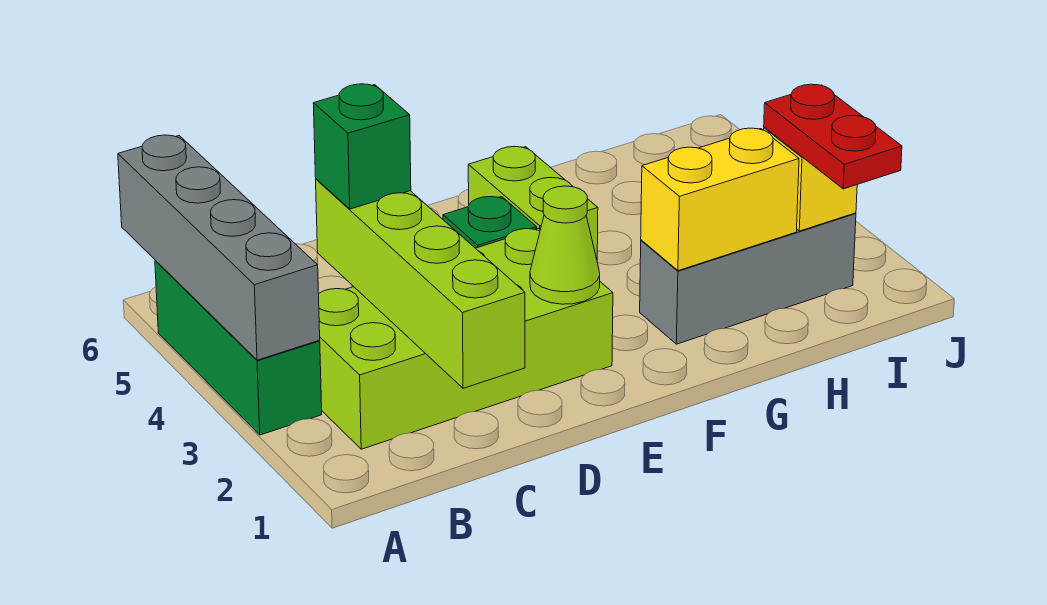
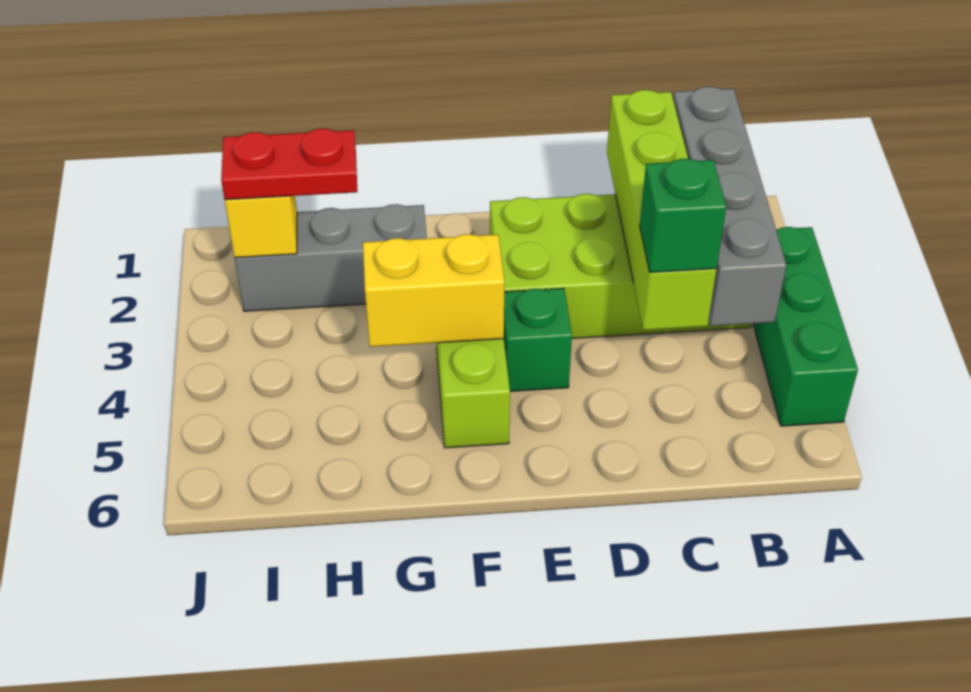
grey brick A3:A6 level 2 -> grey brick B1:B4 level 2
lime cone E2 level 2 -> none
yellow brick G2:H2 level 2 -> yellow brick F4:G4 level 2
red plate I1:I2 level 3 -> red plate H2:I2 level 3

